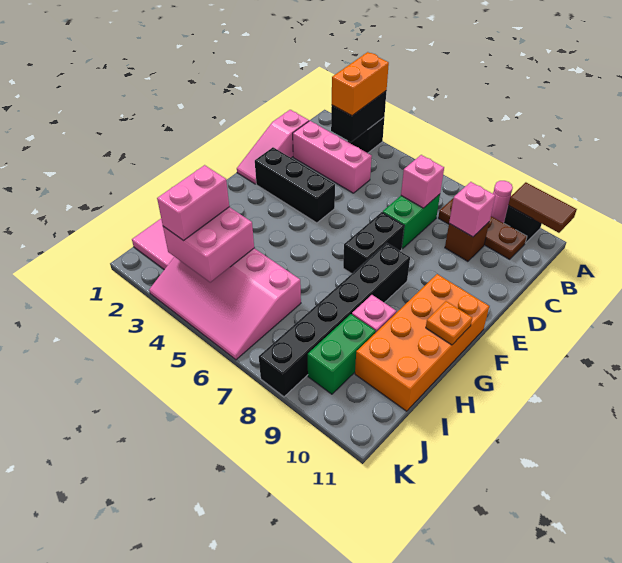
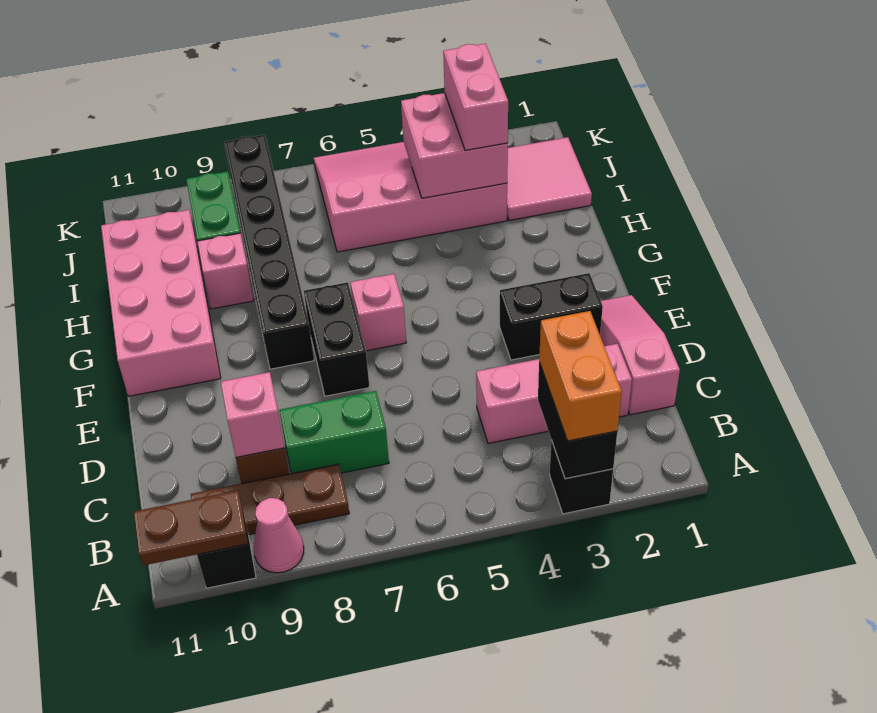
brown tile A10:A11 level 2 -> brown plate A10:A11 level 2
green brick C7:D7 level 1 -> green brick C7:C8 level 1
pink brick C7 level 2 -> pink brick F6 level 1
black brick E2:E4 level 1 -> black brick E2:E3 level 1
orange brick F10:I11 level 1 -> pink brick F10:I11 level 1
orange plate G11 level 2 -> none

